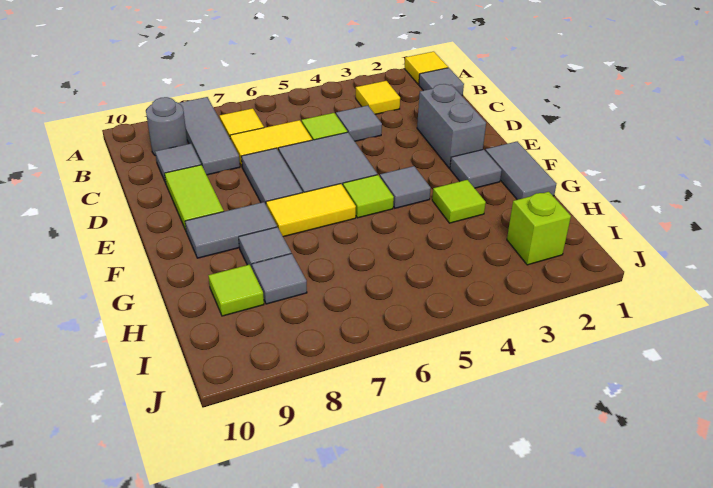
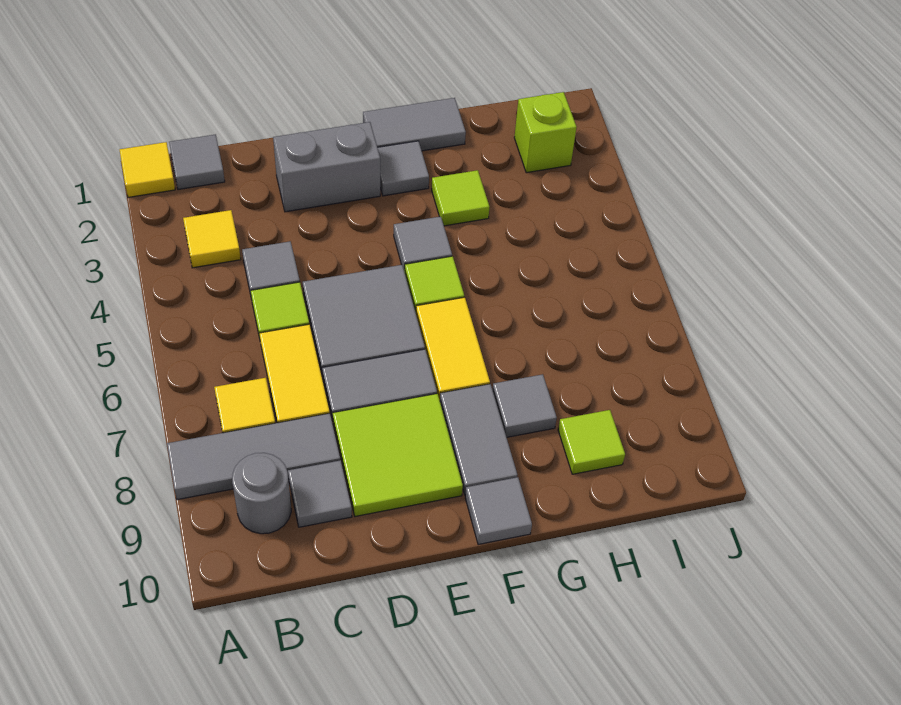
lime tile D9:E9 level 1 -> lime tile D8:E9 level 1
grey tile H8 level 1 -> grey tile F10 level 1

